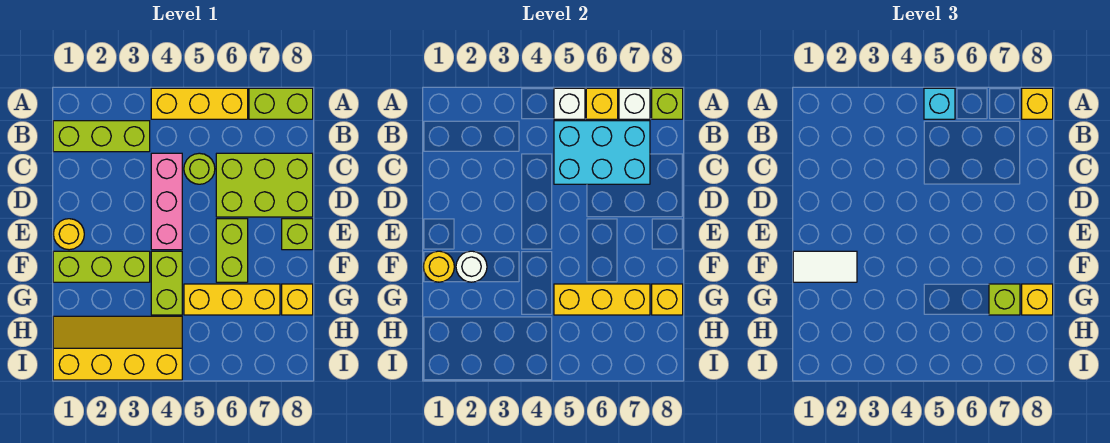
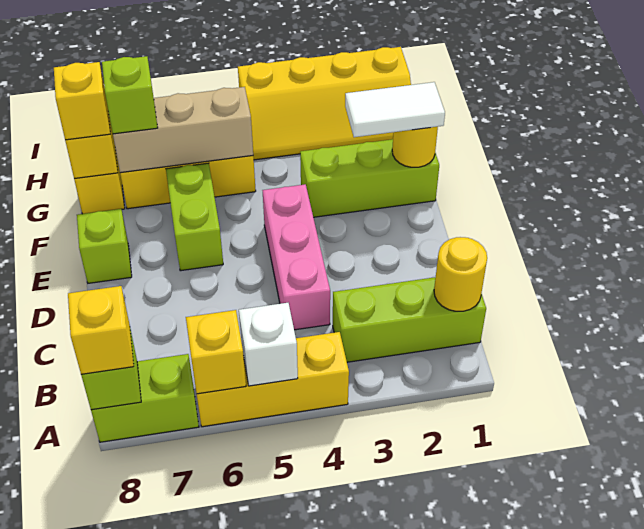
cyan brick A5 level 3 -> none
white brick A7 level 2 -> none
cyan brick B5:C7 level 2 -> none
lime round brick C5 level 1 -> none
lime brick C6:D8 level 1 -> none
yellow round brick E1 level 1 -> yellow round brick B1 level 2
white round brick F2 level 2 -> none
lime brick F4:G4 level 1 -> none
yellow brick G5:G7 level 2 -> tan brick G5:G7 level 2

